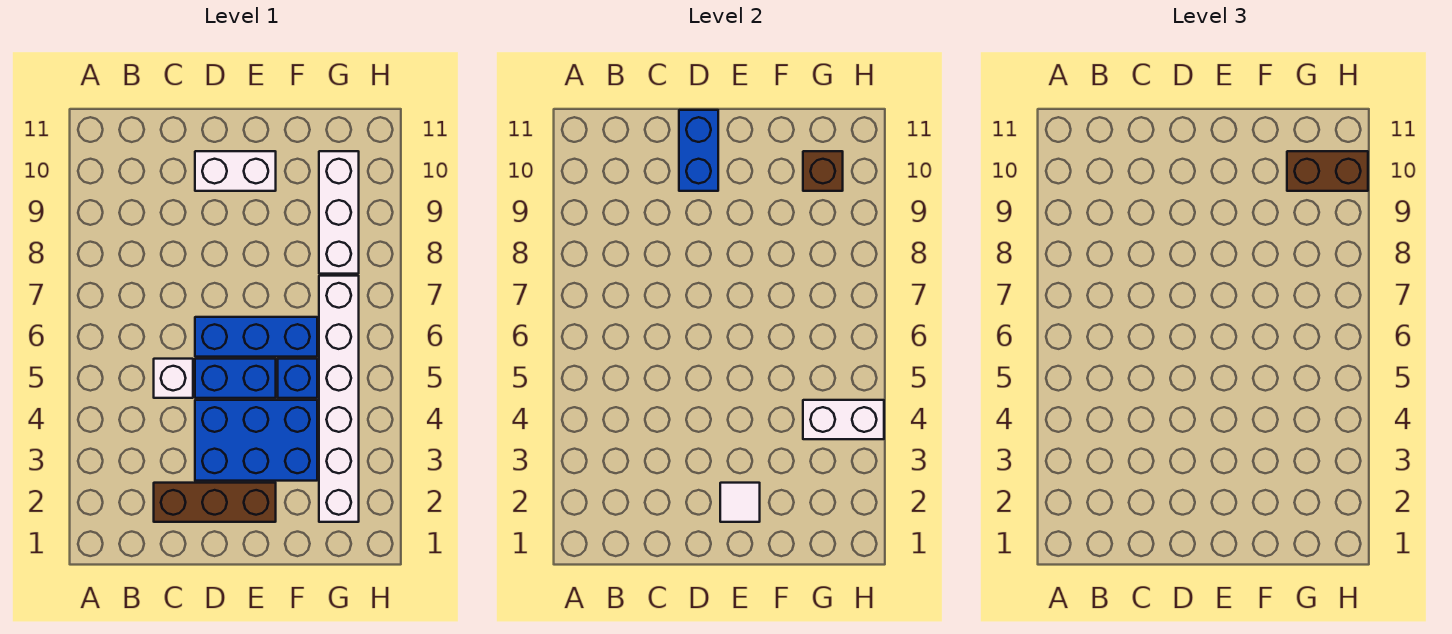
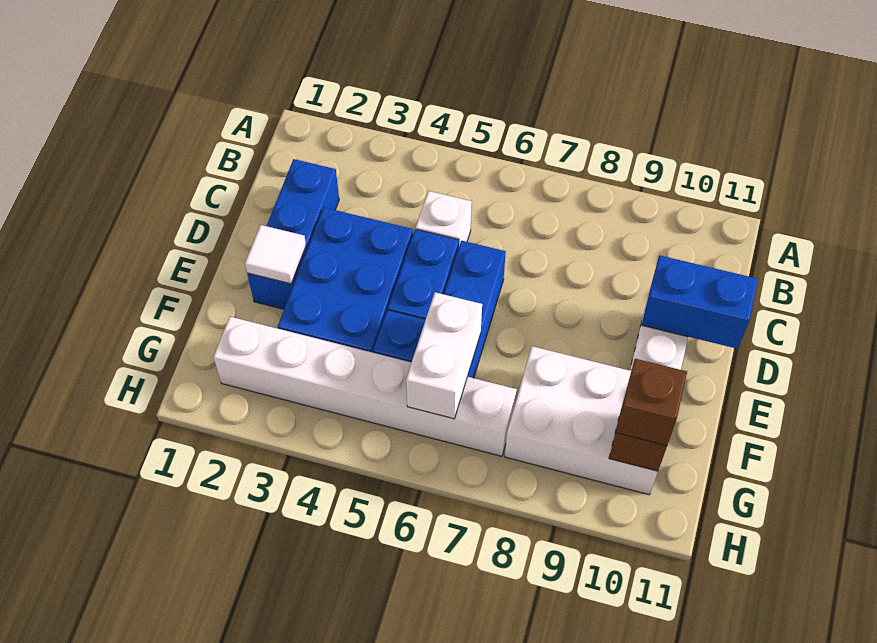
brown brick C2:E2 level 1 -> blue brick C2:E2 level 1
white brick G4:H4 level 2 -> white brick F6:G6 level 2
white brick G8:G10 level 1 -> white brick F8:G10 level 1
brown brick G10:H10 level 3 -> brown brick G10 level 3

